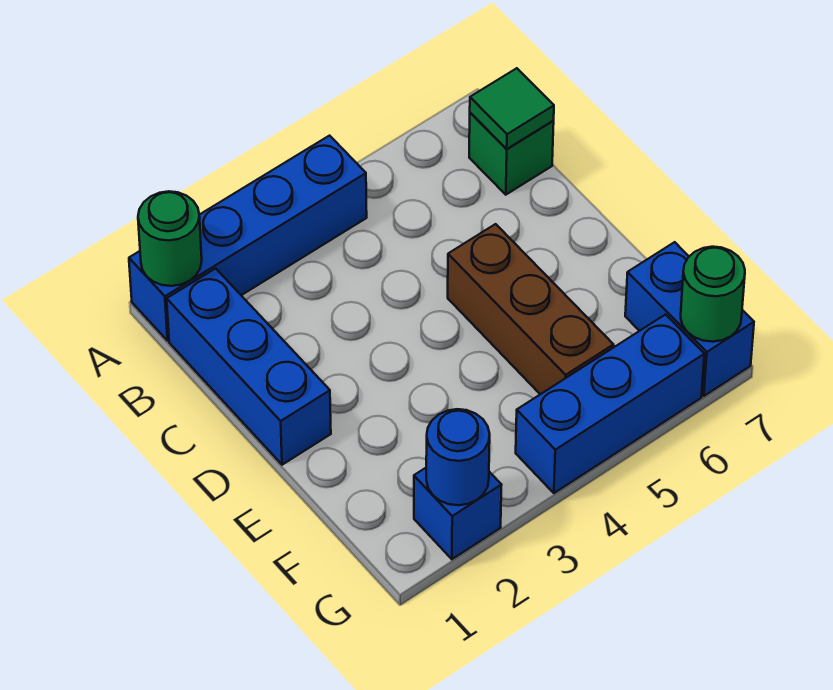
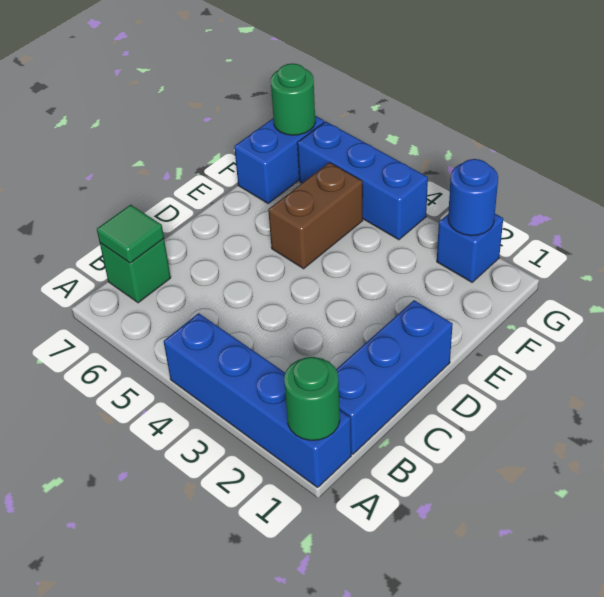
brown brick D5:F5 level 1 -> brown brick E5:F5 level 1

